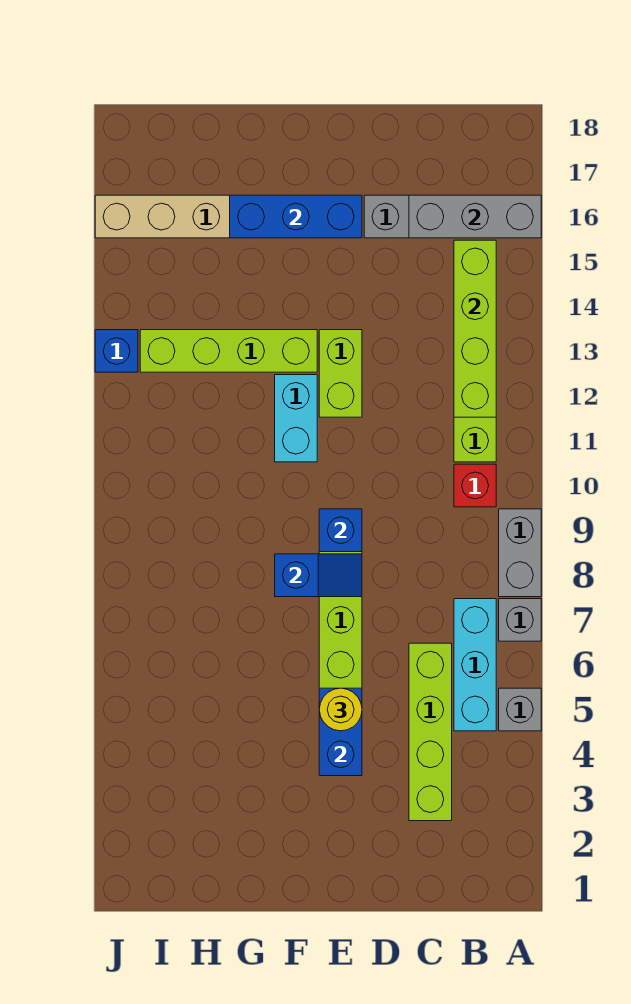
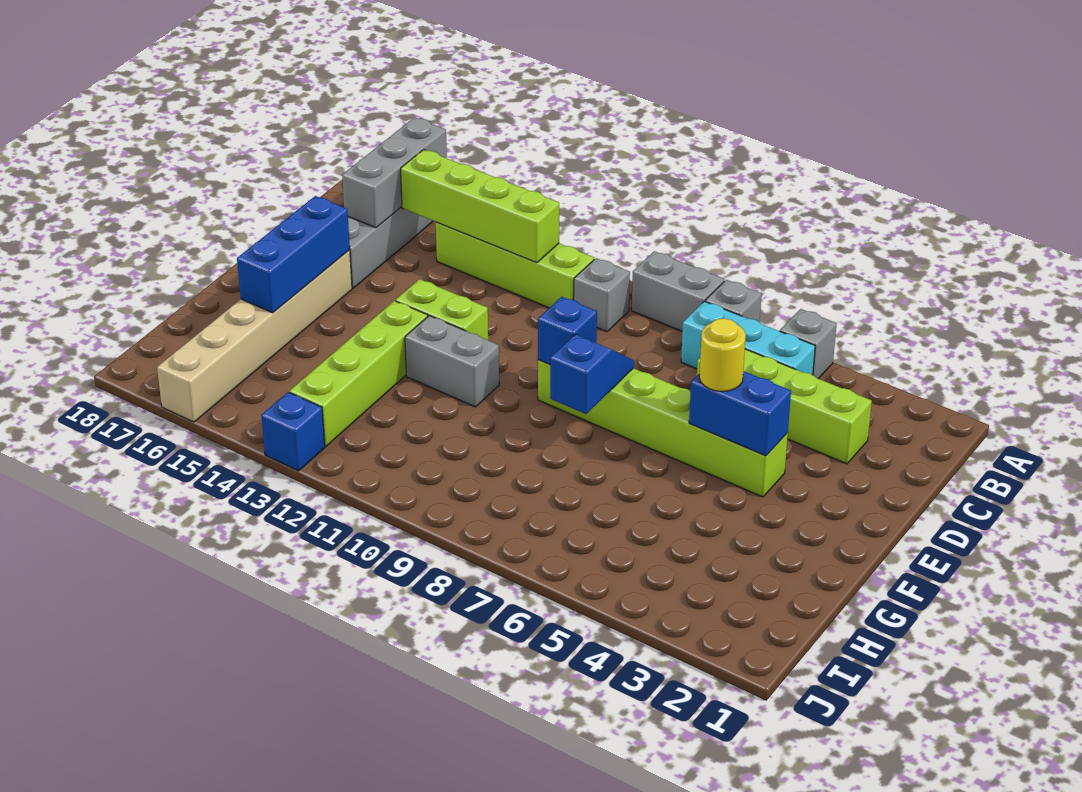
red brick B10 level 1 -> grey brick B10 level 1
cyan brick F11:F12 level 1 -> grey brick F11:F12 level 1

